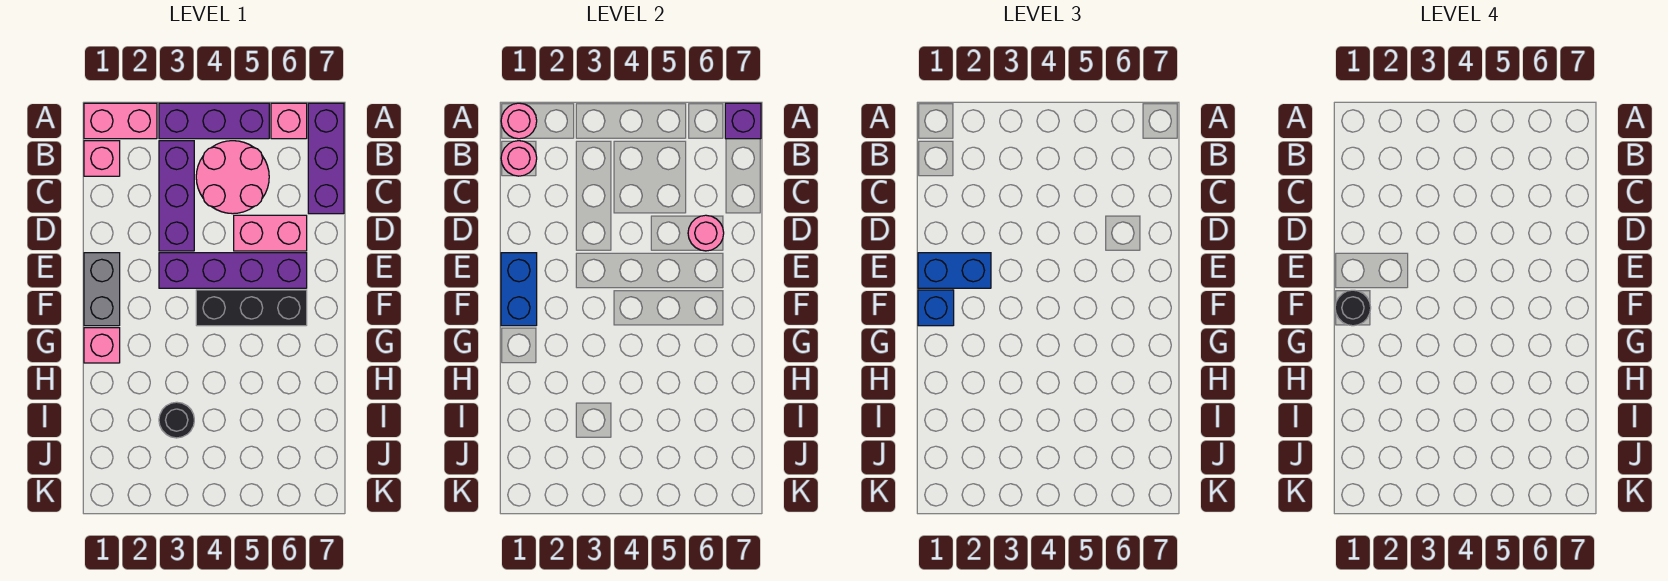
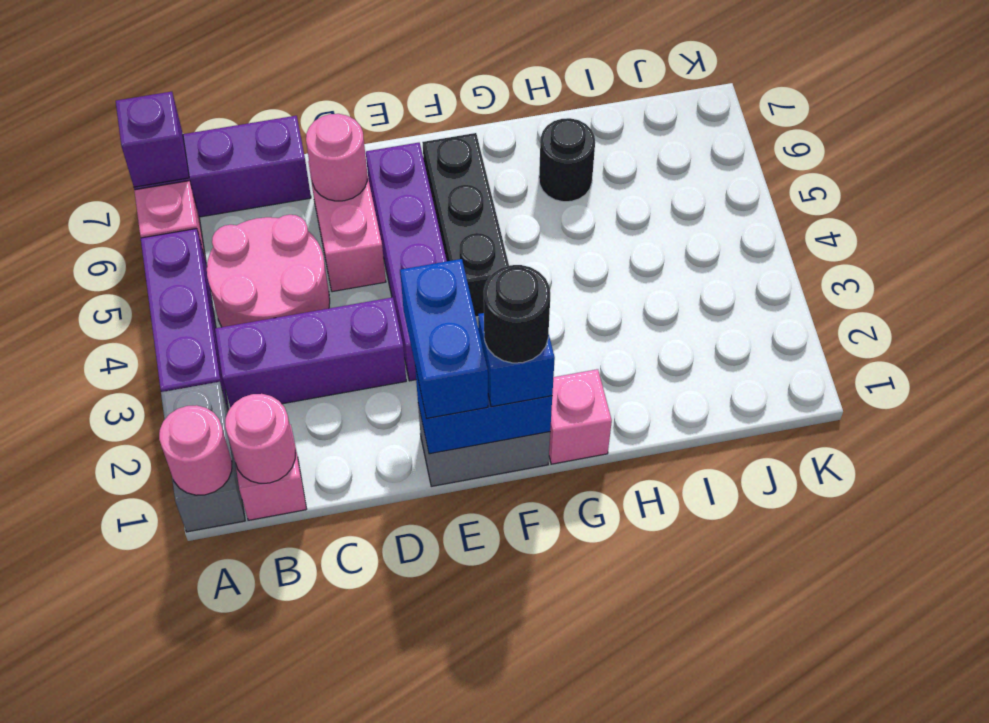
pink brick A1:A2 level 1 -> grey brick A1:A2 level 1
black round brick I3 level 1 -> black round brick H6 level 1

